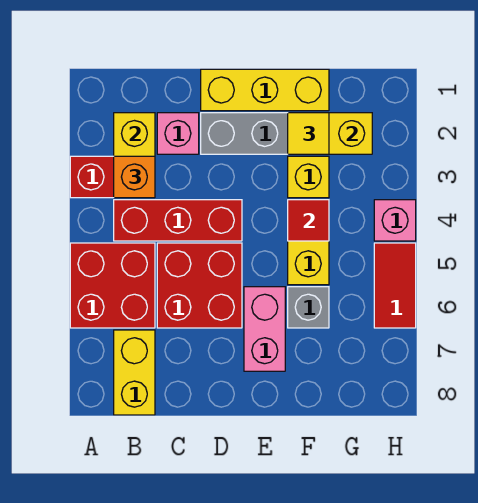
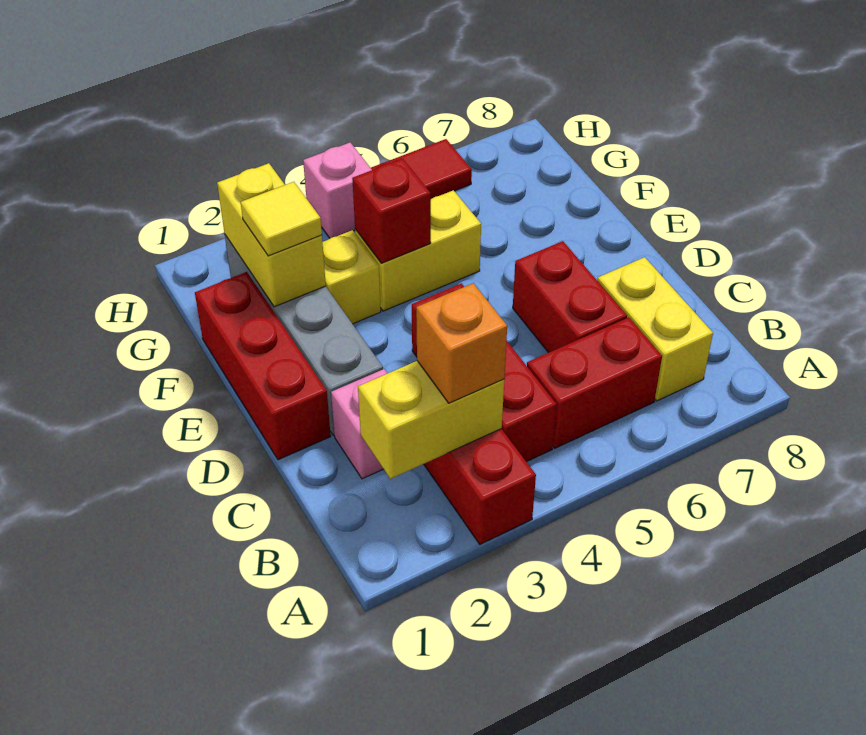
red brick A5:B6 level 1 -> red brick B5:B6 level 1
yellow brick B7:B8 level 1 -> yellow brick B7:C7 level 1
red brick C5:D6 level 1 -> red brick C6:D6 level 1
yellow brick D1:F1 level 1 -> red brick D1:F1 level 1
pink brick E6:E7 level 1 -> none
red tile F4 level 2 -> red brick F4 level 2
grey brick F6 level 1 -> none

